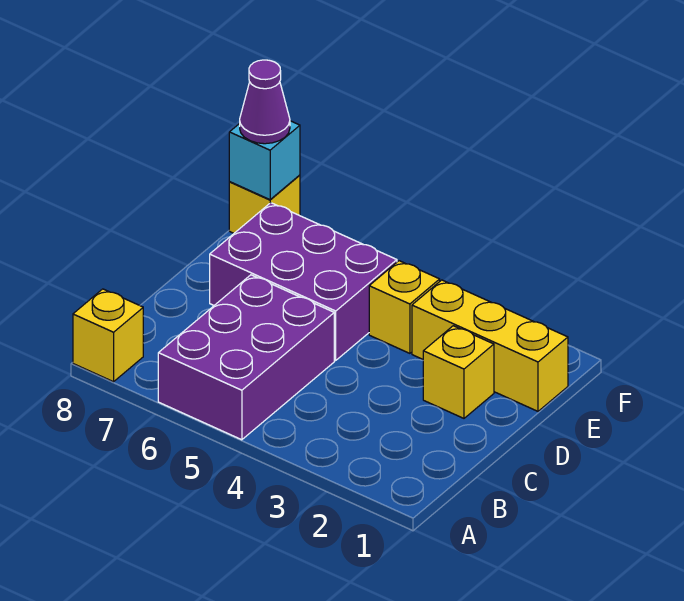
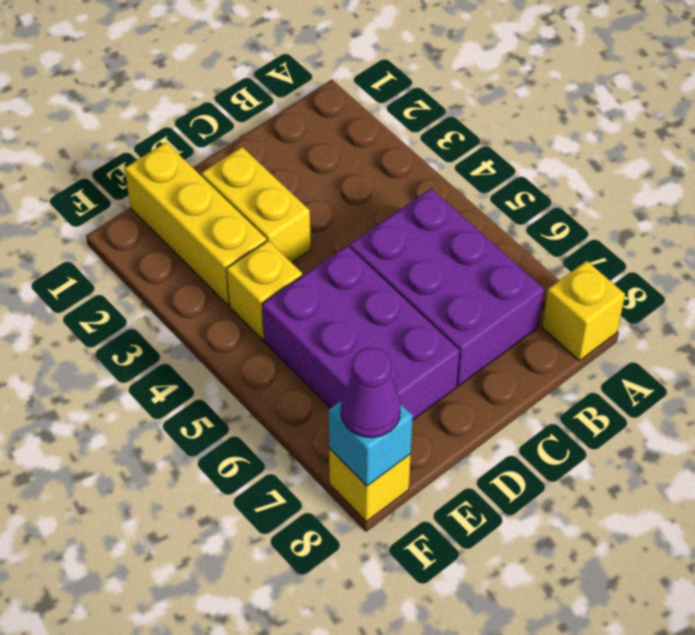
purple brick A5:C6 level 1 -> purple brick B5:C7 level 1
yellow brick D2 level 1 -> yellow brick D2:D3 level 1

